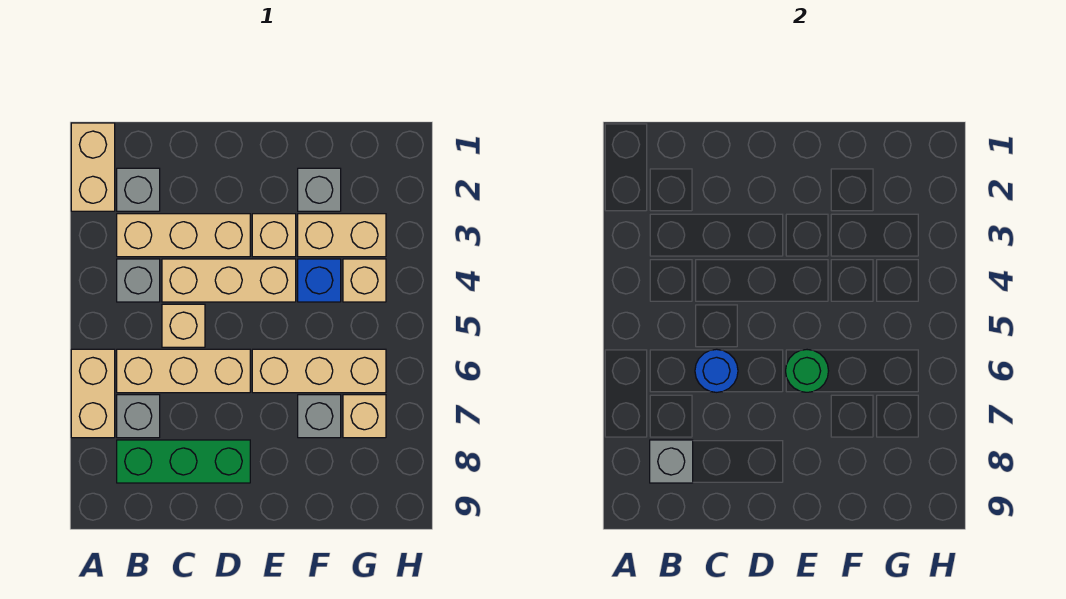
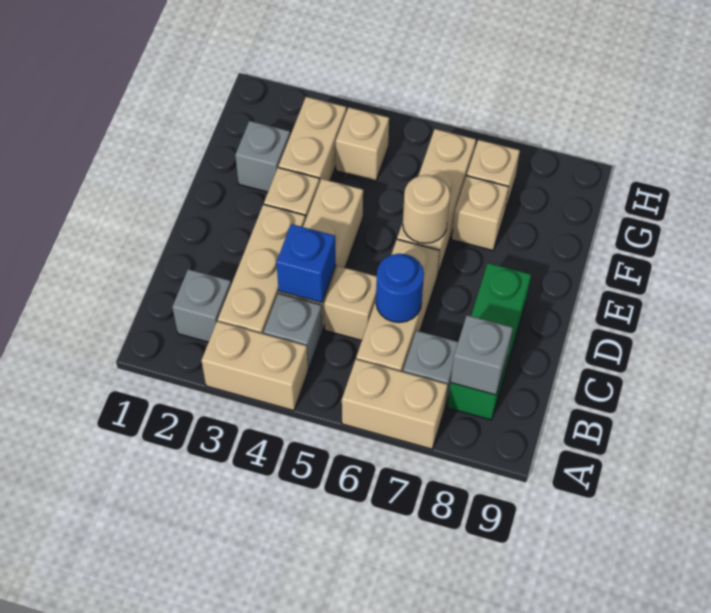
tan brick A1:A2 level 1 -> tan brick A3:A4 level 1
green round brick E6 level 2 -> tan round brick E6 level 2
blue brick F4 level 1 -> blue brick C4 level 2
grey brick F7 level 1 -> tan brick F7 level 1

